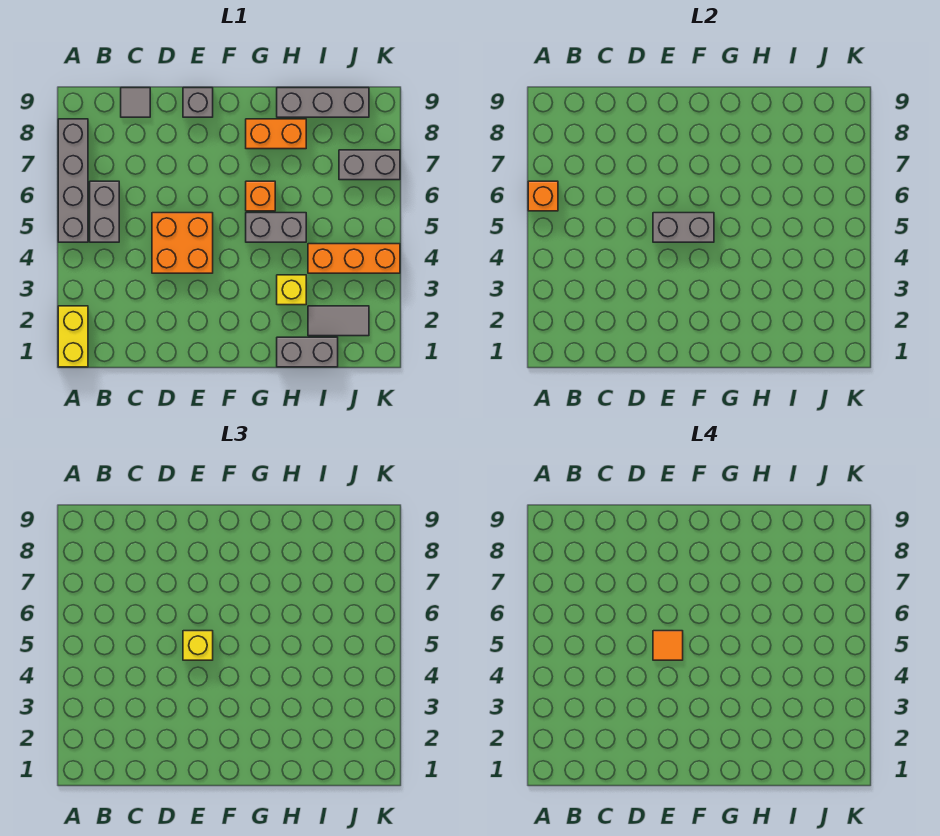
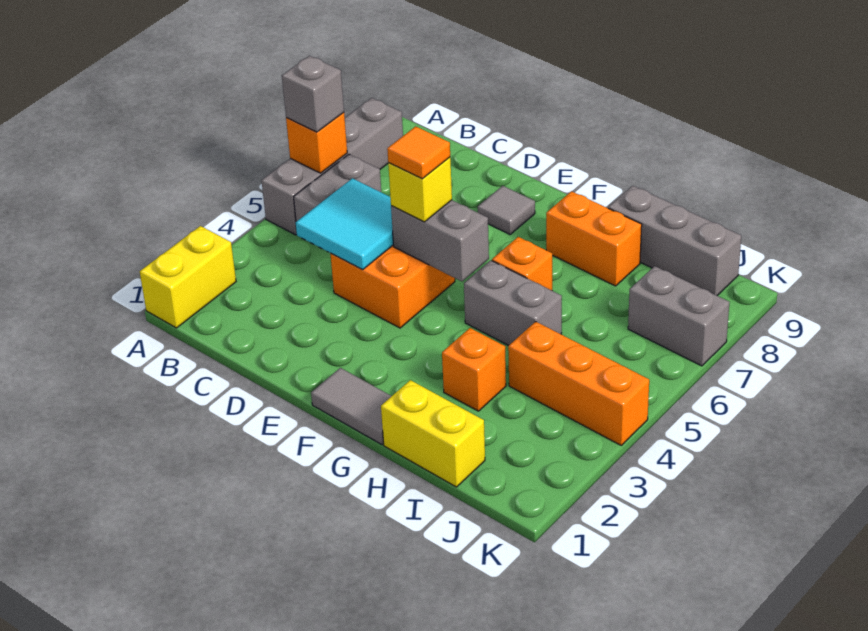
none -> cyan tile C4:D5 level 2
grey tile C9 level 1 -> grey tile E8 level 1
grey brick E9 level 1 -> grey brick A6 level 3
grey brick H1:I1 level 1 -> yellow brick H1:I1 level 1
yellow brick H3 level 1 -> orange brick H3 level 1
grey tile I2:J2 level 1 -> grey tile F1:G1 level 1

